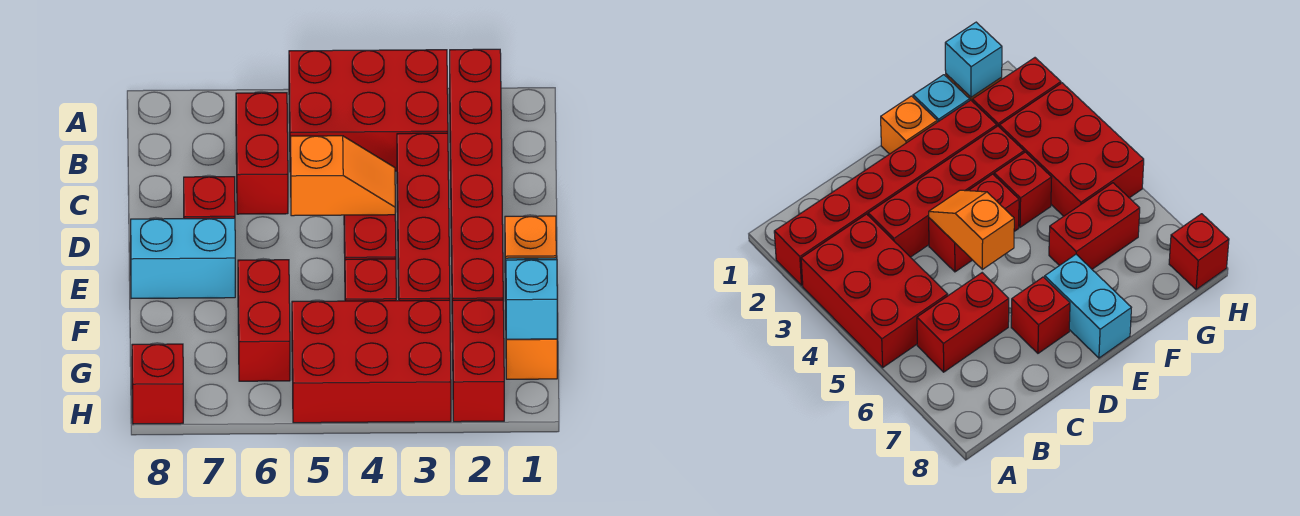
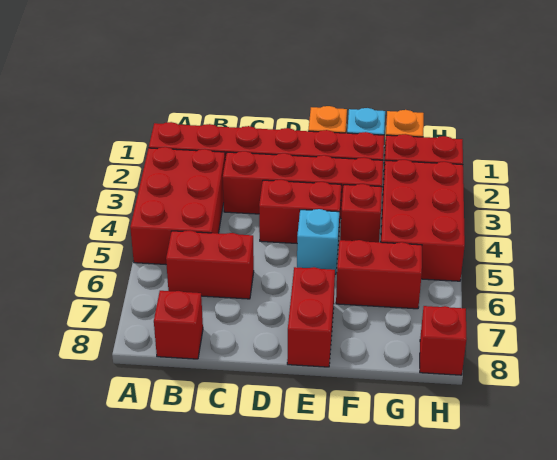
orange slope D4:D5 level 2 top 5 -> none
red brick D7 level 1 -> red brick B8 level 1
cyan brick E7:E8 level 1 -> red brick E7:E8 level 1
cyan brick G1 level 2 -> cyan brick E5 level 1

